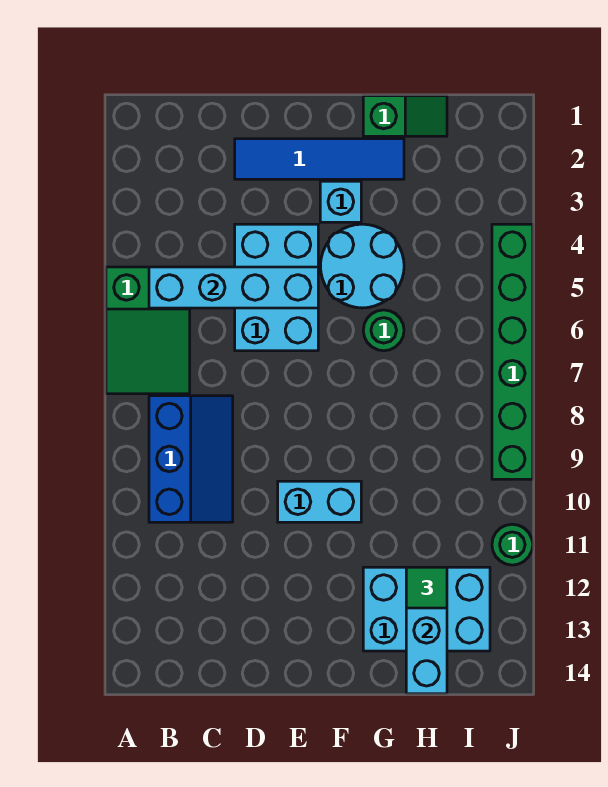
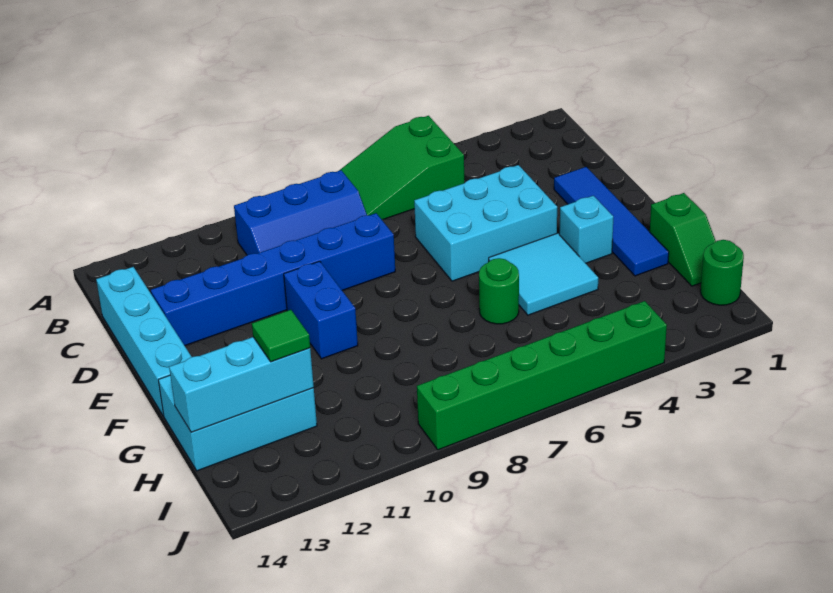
cyan brick B5:E5 level 2 -> cyan brick C14:F14 level 1
none -> blue brick D8:D13 level 1
cyan brick E10:F10 level 1 -> blue brick E10:F10 level 1
cyan round brick F4:G5 level 1 -> cyan tile F4:G5 level 1
cyan brick G12:I13 level 1 -> cyan brick G12:H14 level 1
green round brick J11 level 1 -> green round brick I1 level 1

